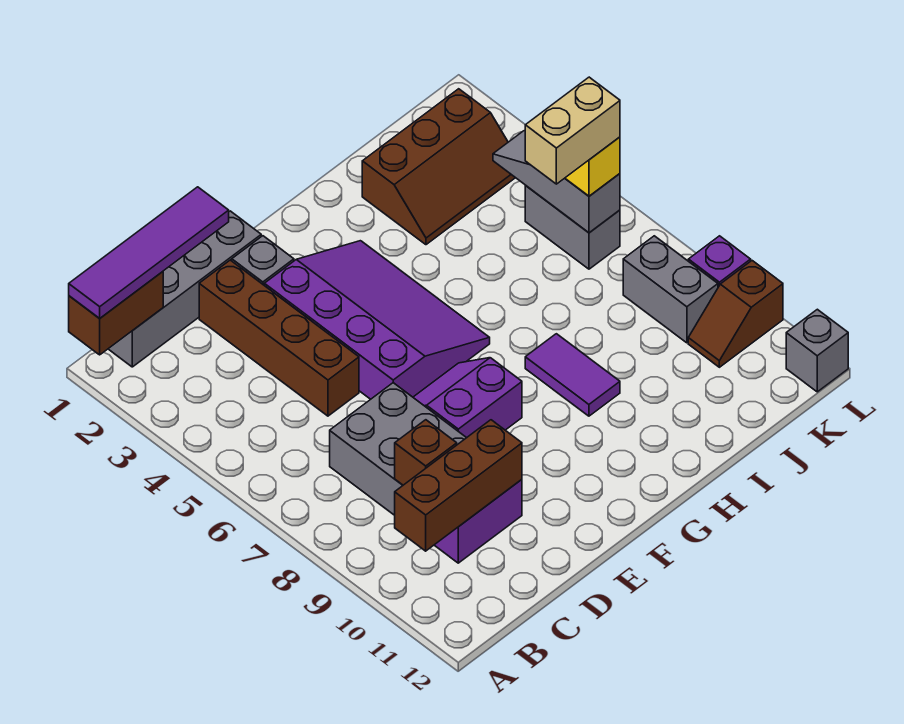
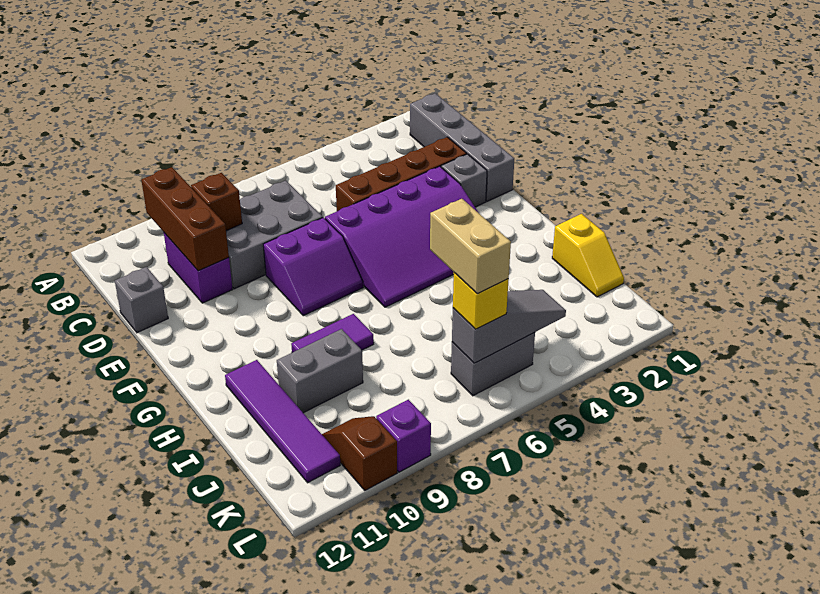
brown brick A1:B1 level 2 -> none
purple tile A1:D1 level 3 -> purple tile H11:K11 level 1
purple slope E7:F8 level 1 top 8 -> purple slope E7:F8 level 1 top E
none -> yellow slope I1:J1 level 1 top I
brown slope I2:K3 level 1 top 2 -> none
grey brick K8:K9 level 1 -> grey brick I9:I10 level 1
grey brick L12 level 1 -> grey brick D12 level 1

